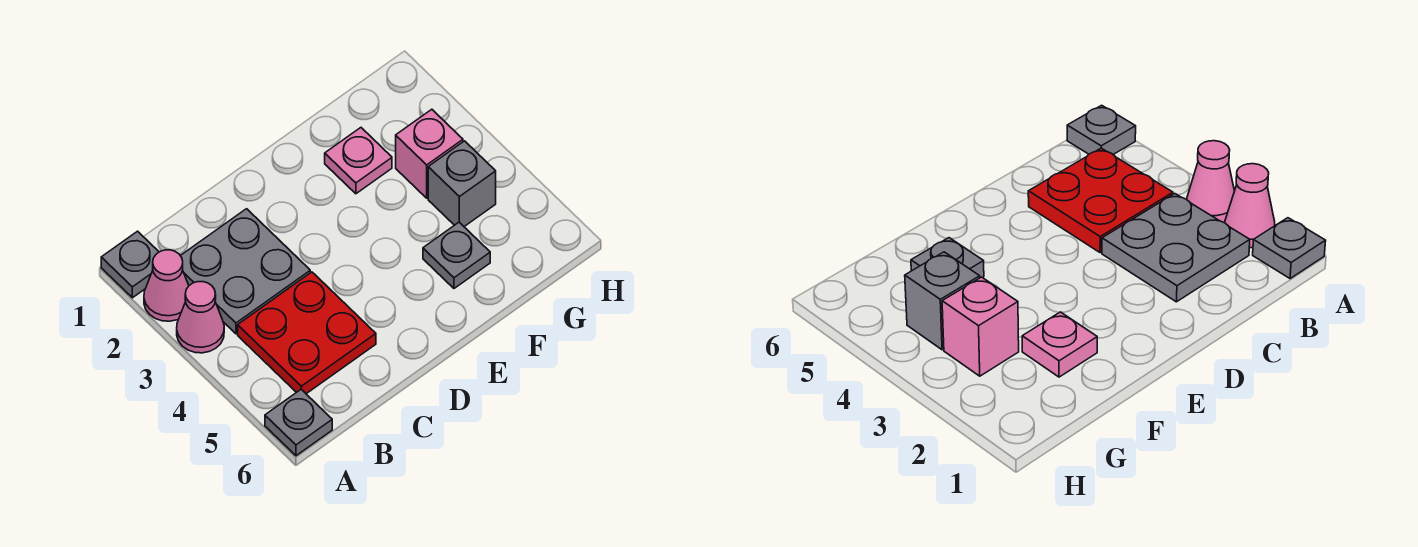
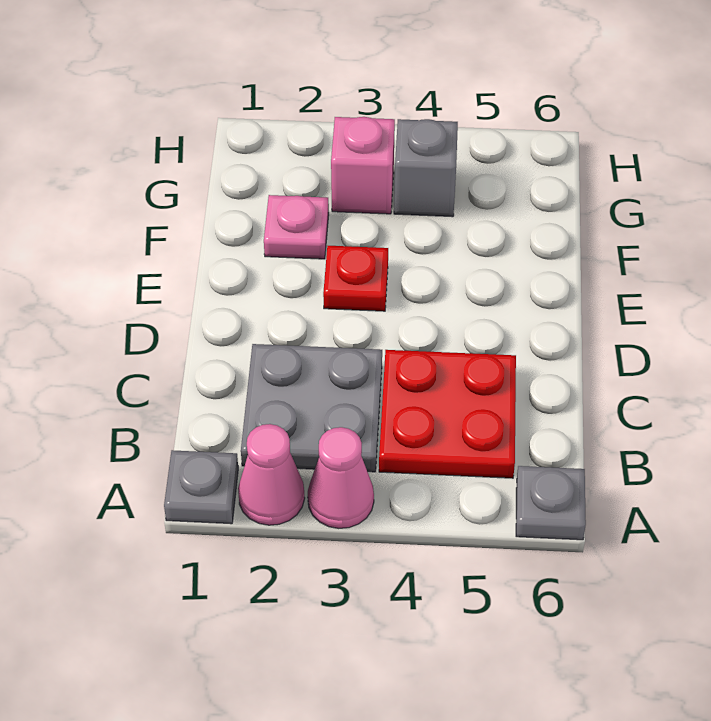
none -> red plate E3 level 1
grey plate F5 level 1 -> none

